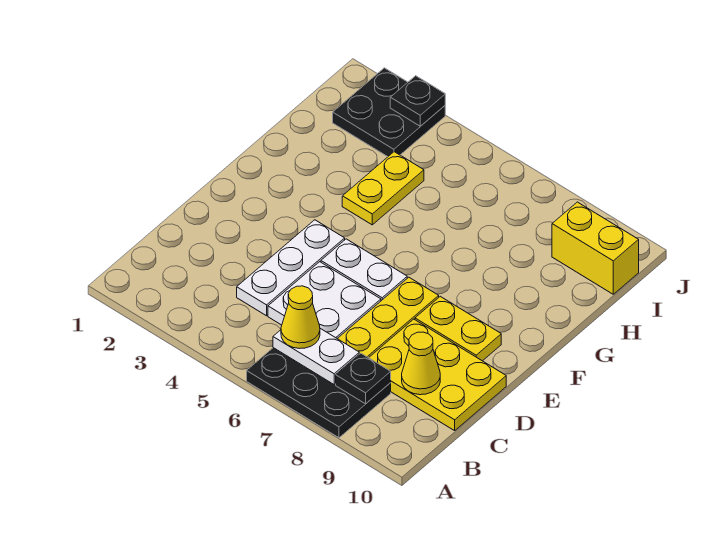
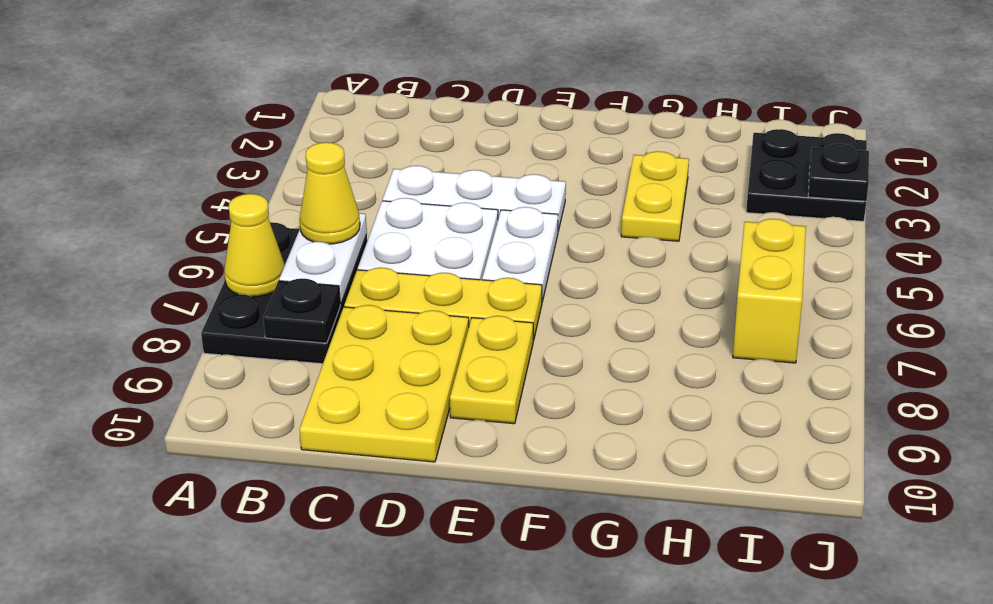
yellow cone C9 level 2 -> yellow cone A7 level 2
yellow plate G4:H4 level 1 -> yellow plate G3:G4 level 1
yellow brick I9:I10 level 1 -> yellow brick I6:I7 level 1

